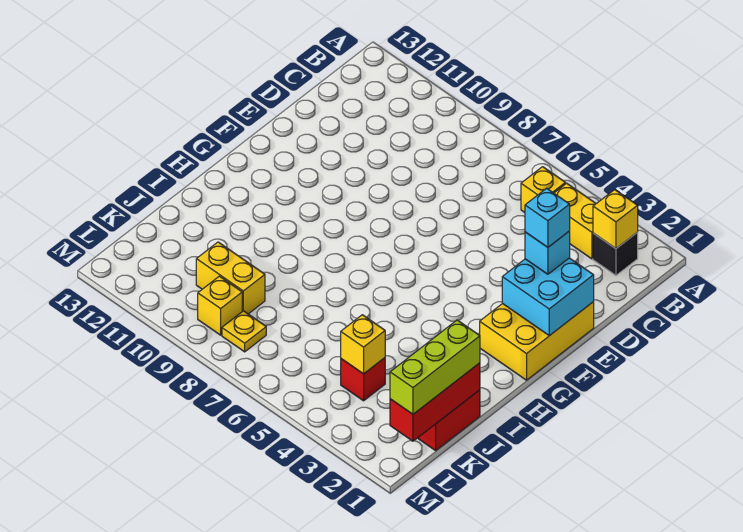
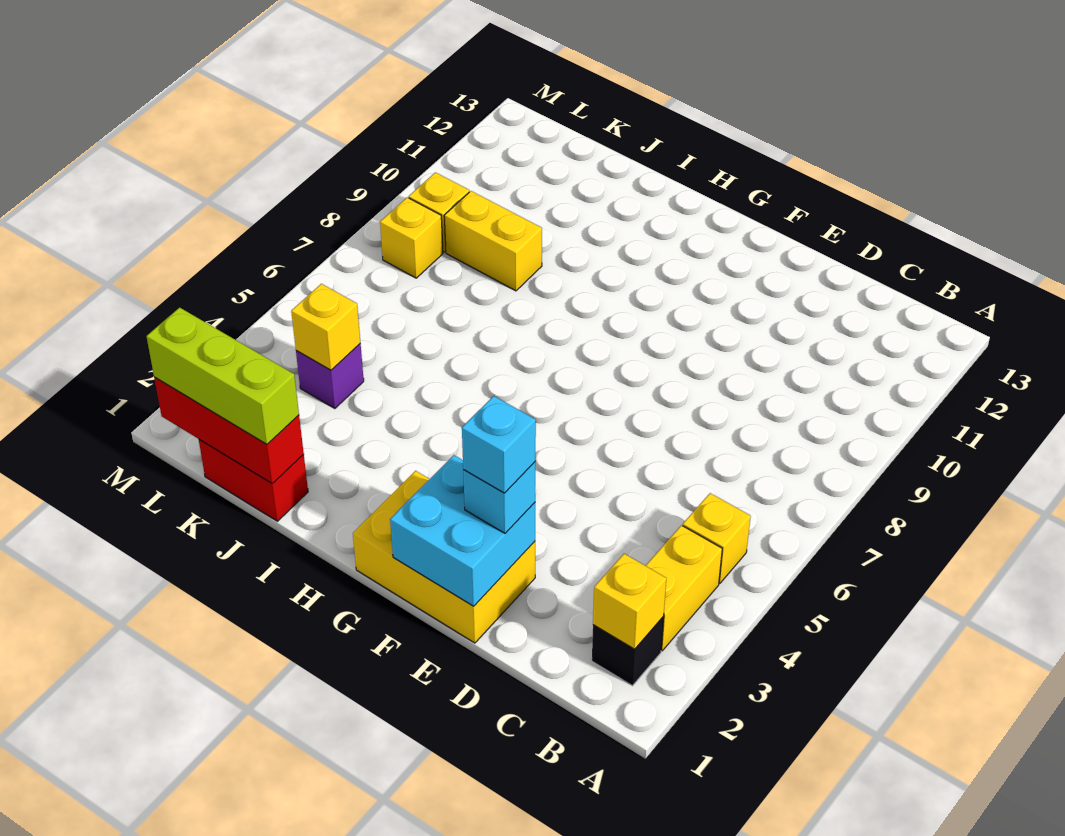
red brick K4 level 1 -> purple brick K4 level 1
yellow brick K9:K10 level 1 -> yellow brick J9:K9 level 1
yellow plate L8 level 1 -> yellow brick L8 level 1

